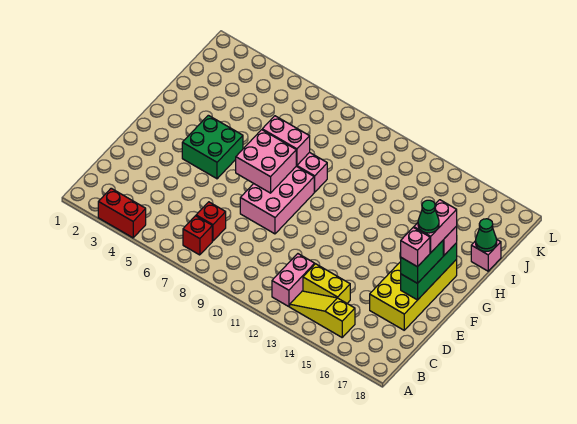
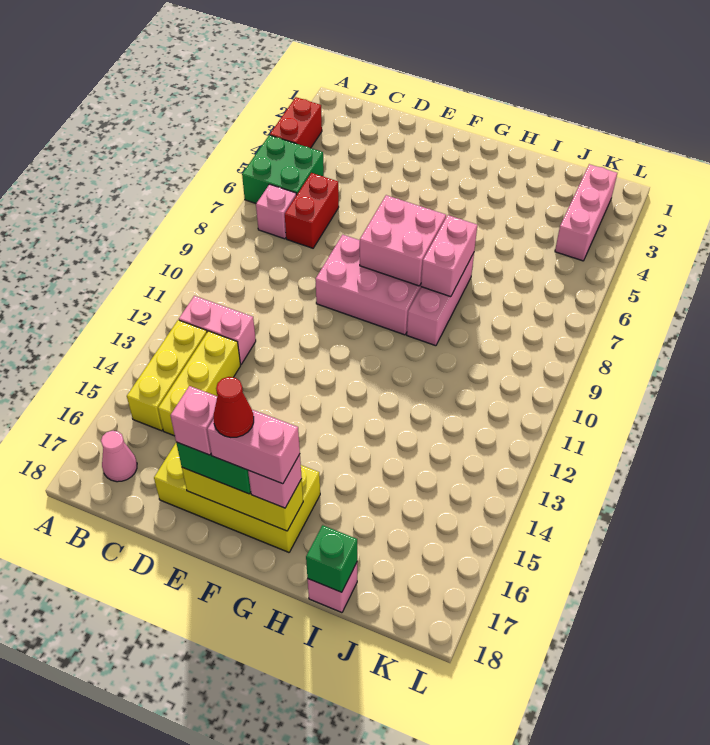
red brick B7 level 1 -> pink brick B7 level 1
yellow slope B13:B15 level 1 top 15 -> yellow brick B13:B15 level 1
none -> pink cone B17 level 1
red brick C7 level 1 -> red brick C6:C7 level 1
yellow brick C13:C14 level 1 -> yellow brick C13:C15 level 1
green brick E17:G17 level 2 -> yellow brick E17:G17 level 2
green brick F4:G5 level 1 -> green brick A5:B6 level 1
green cone F17 level 5 -> red cone F17 level 5
green cone I18 level 2 -> green brick I18 level 2
none -> pink brick K2:K4 level 1

